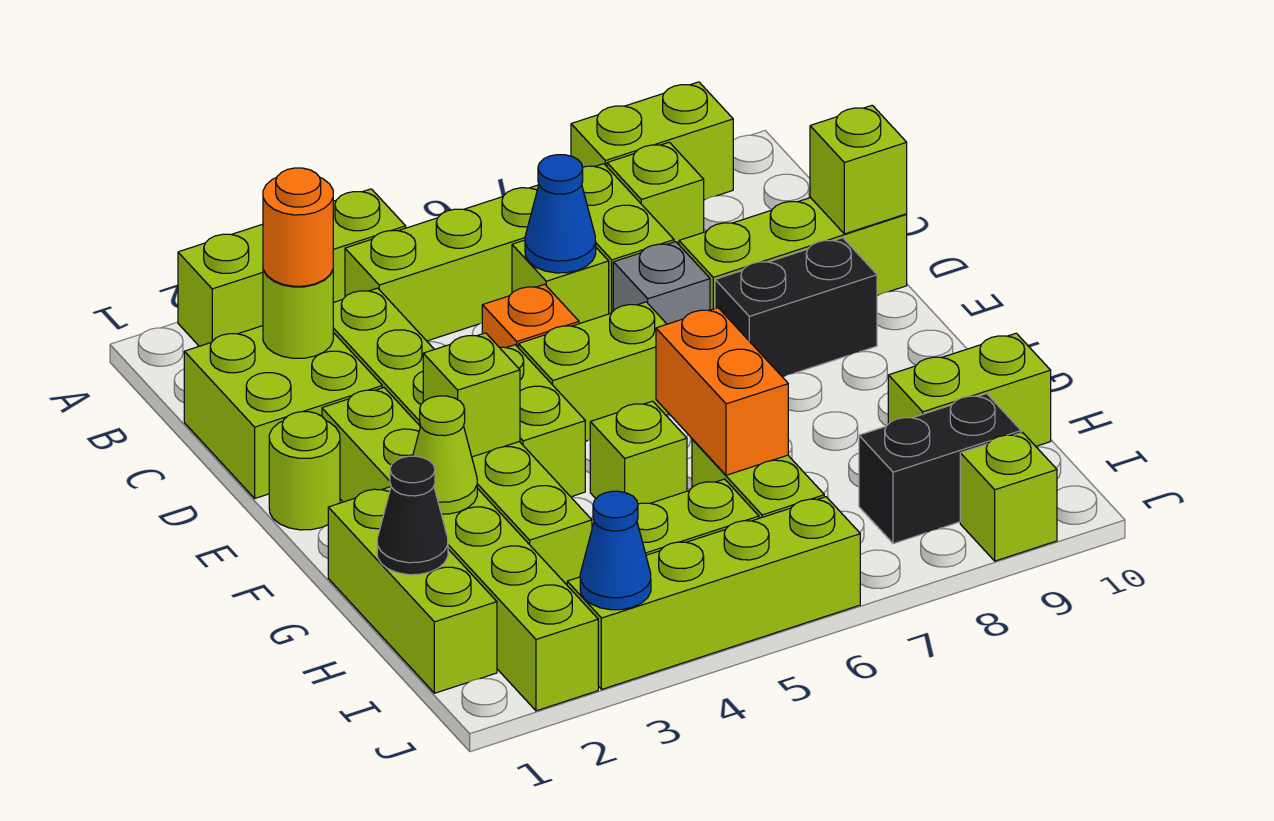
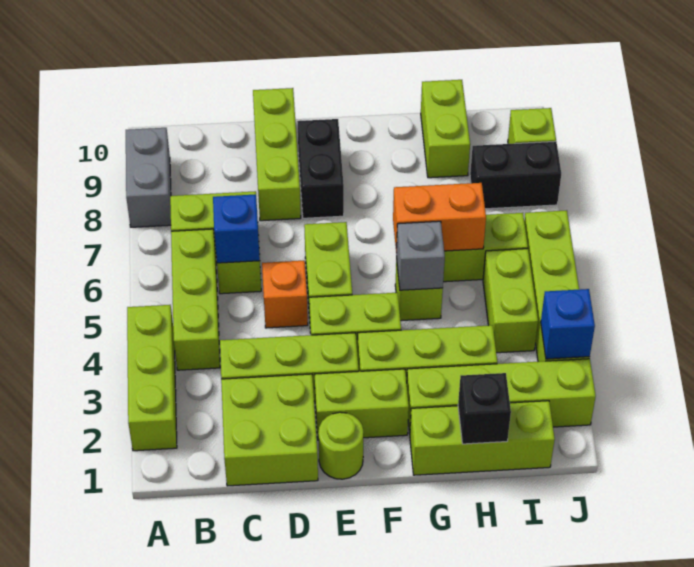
lime brick A8:A9 level 1 -> grey brick A8:A9 level 1
lime brick B8 level 1 -> none
lime round brick C2 level 2 -> none
orange round brick C2 level 3 -> none
blue cone C6 level 2 -> blue brick C6 level 2
grey brick D7 level 1 -> grey brick G5 level 2
lime brick D10 level 2 -> none
lime brick F3 level 2 -> none
lime cone G2 level 2 -> none
black cone H1 level 2 -> black brick H1 level 2
black brick I8:I9 level 1 -> black brick I8:J8 level 1
blue cone J3 level 2 -> blue brick J3 level 2

